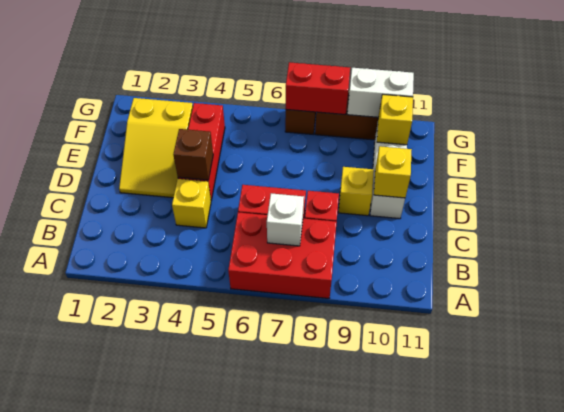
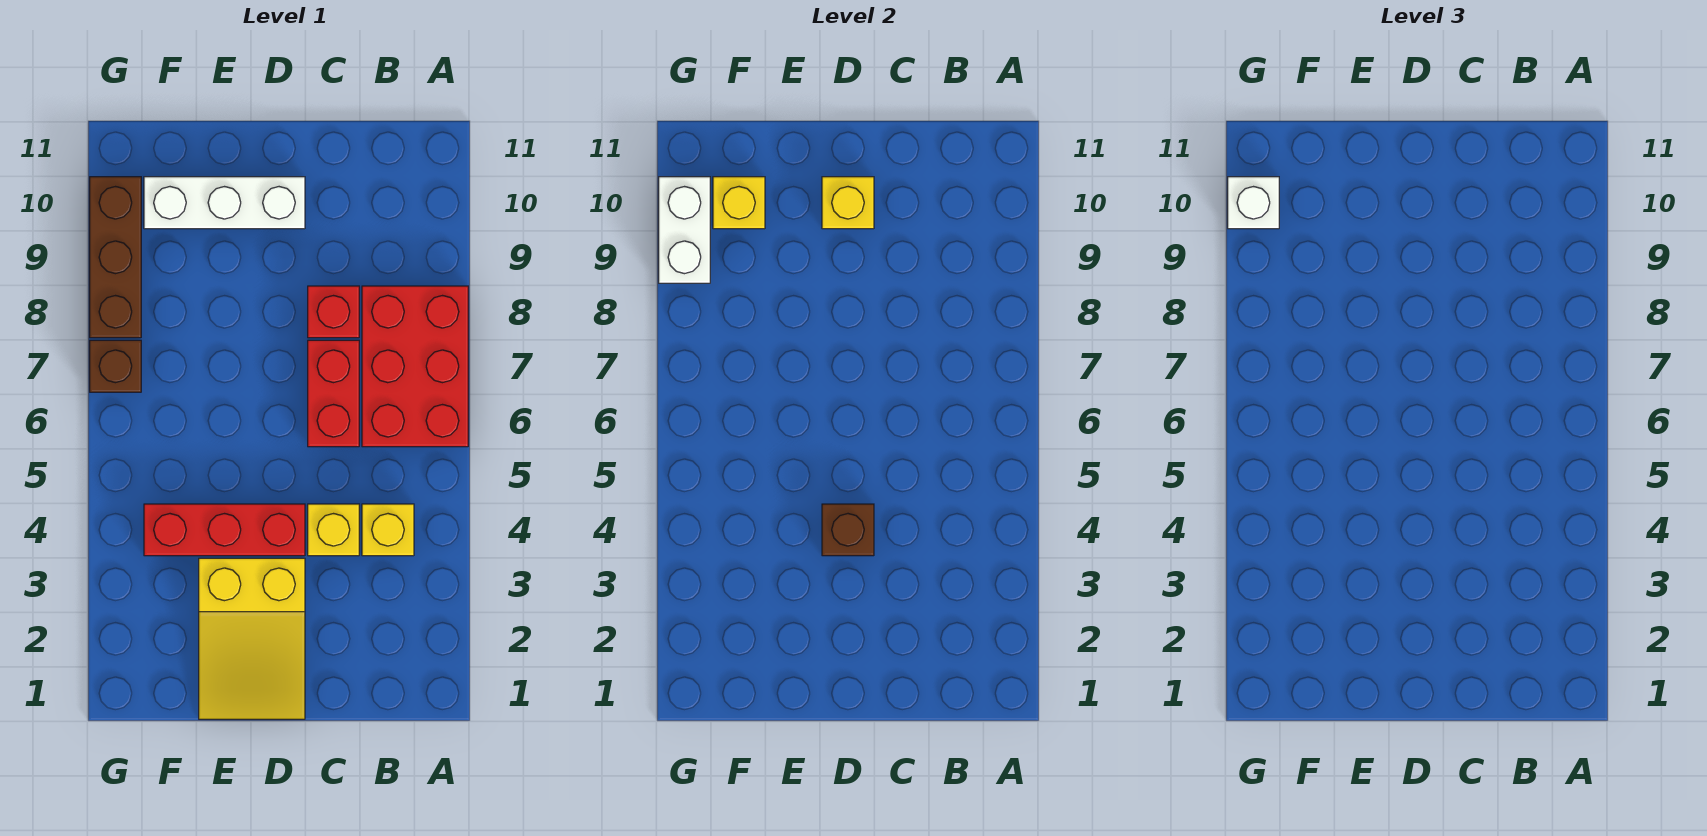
white brick B7 level 2 -> white brick G10 level 3
yellow slope D2:F3 level 1 top F -> yellow slope D1:E3 level 1 top 3
yellow brick D9 level 1 -> yellow brick B4 level 1
red brick G7:G8 level 2 -> none

